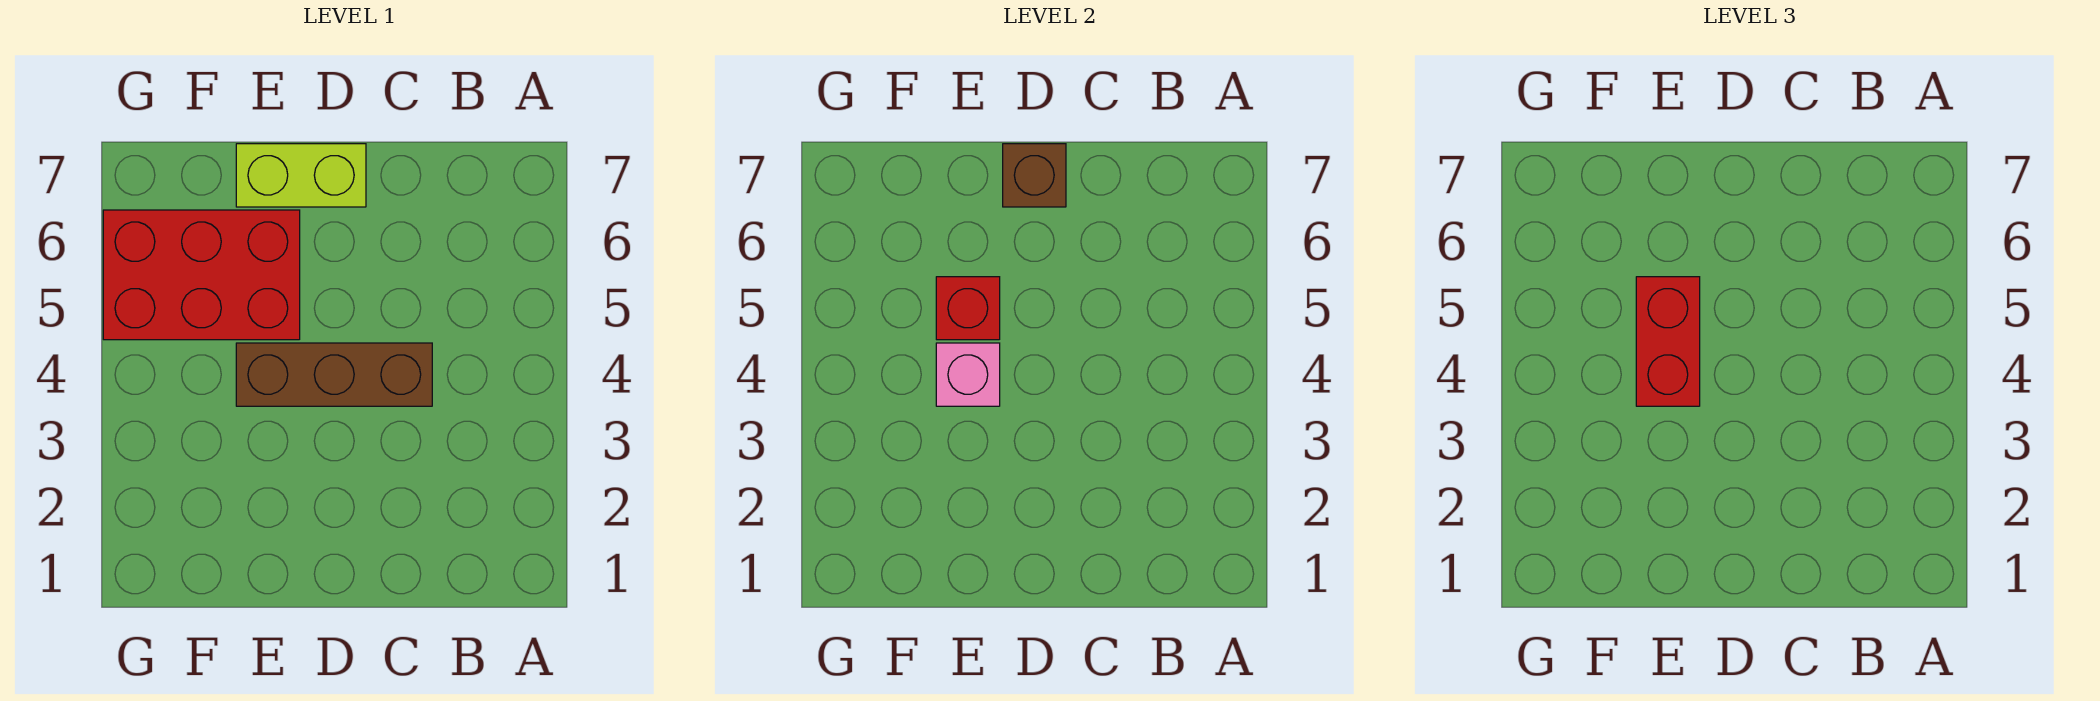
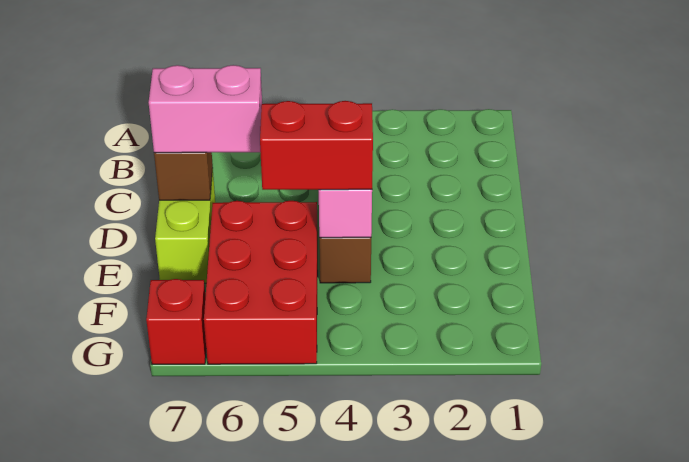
none -> pink brick D6:D7 level 3
red brick E5 level 2 -> red brick G7 level 1

